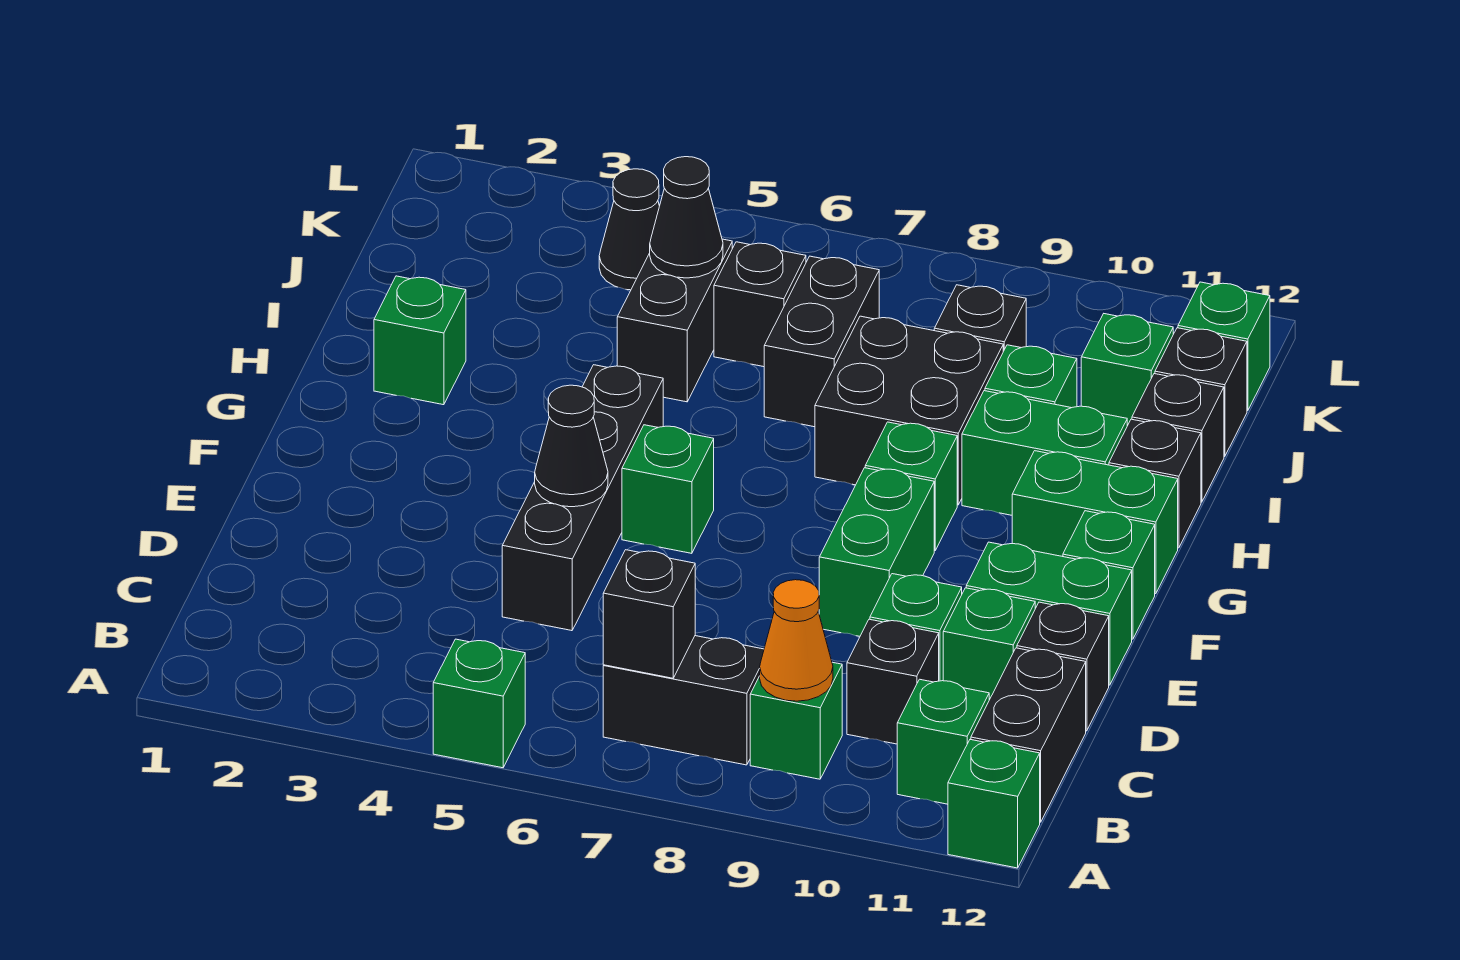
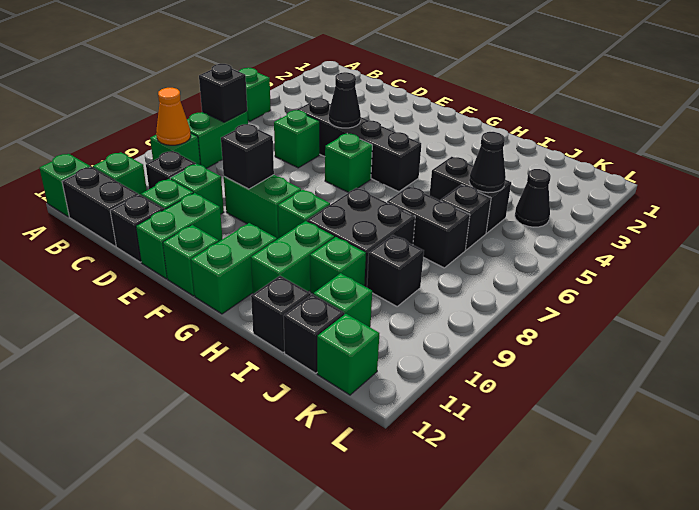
black brick B7:B8 level 1 -> green brick B7:B8 level 1
green brick H2 level 1 -> green brick D6 level 1
black brick H12 level 1 -> black brick E9 level 2

